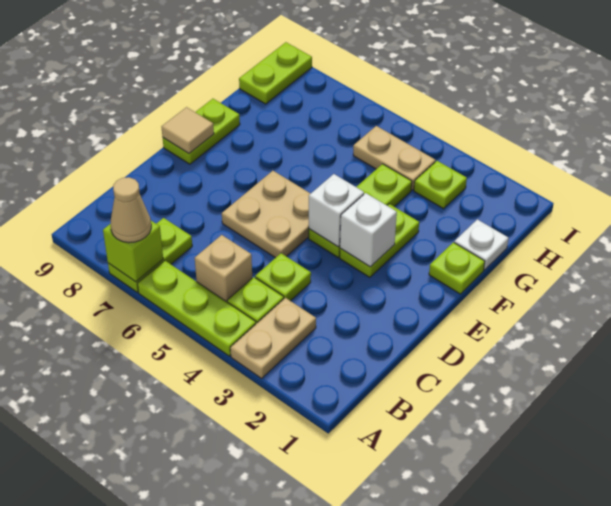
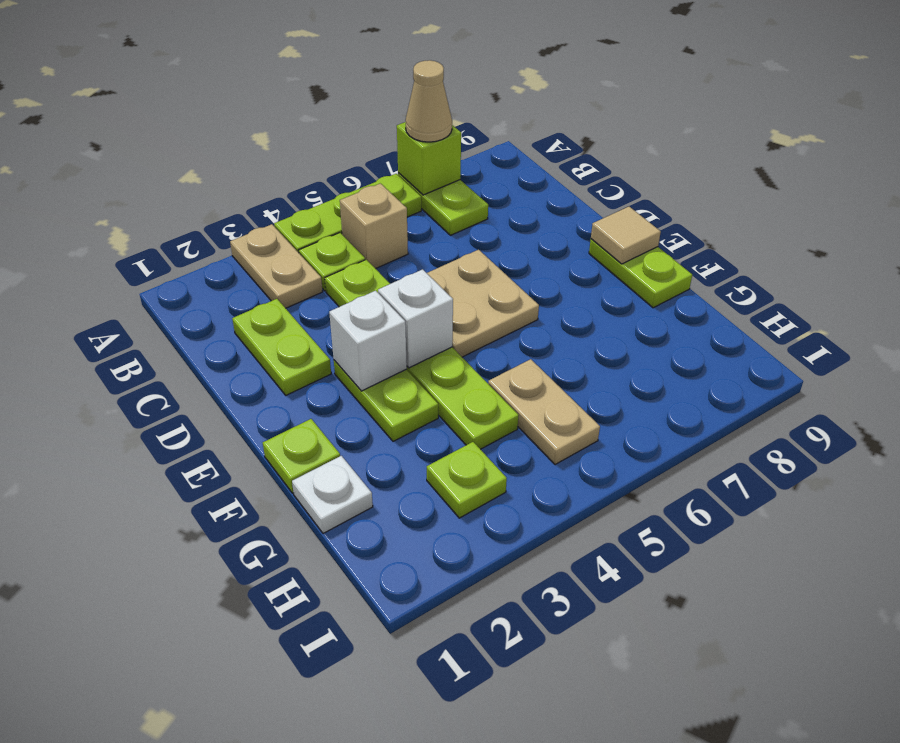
tan plate H4:H5 level 1 -> tan plate G5:H5 level 1
lime plate H9:I9 level 1 -> lime plate C2:D2 level 1

